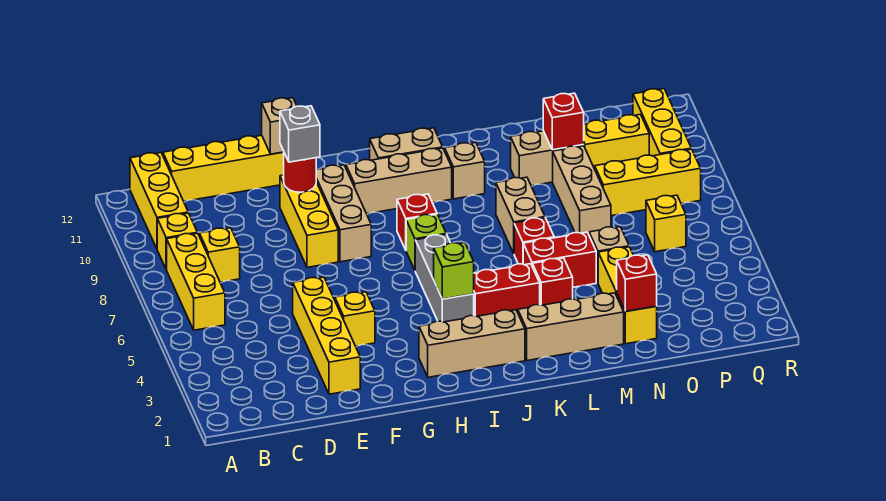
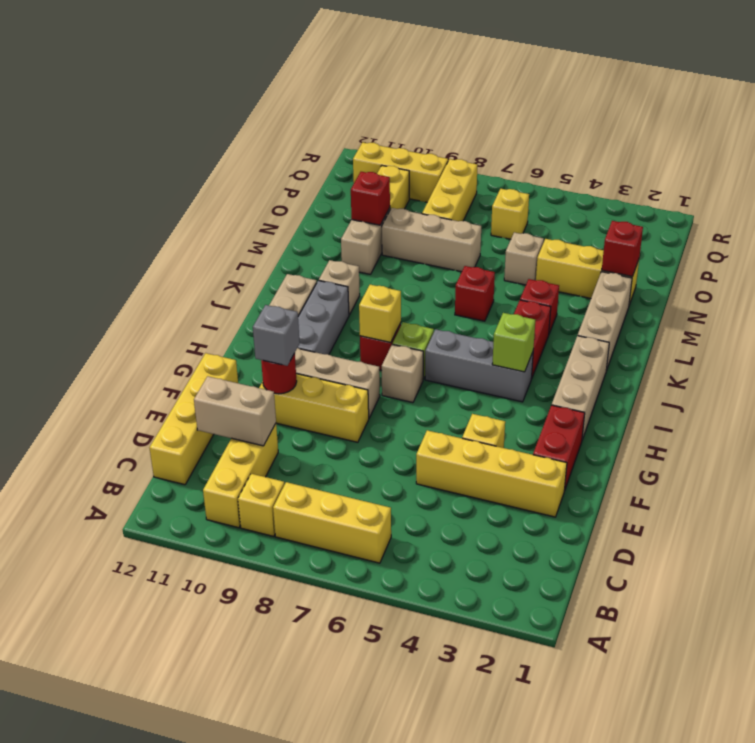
yellow brick B10:B12 level 1 -> yellow brick B10:D10 level 1
yellow brick C8 level 1 -> yellow brick I8 level 2
tan brick F12 level 2 -> tan brick H7 level 1
tan brick H10:J10 level 1 -> grey brick H10:J10 level 1
red brick L5:M5 level 1 -> red brick F2:G2 level 1
tan brick L7:L8 level 1 -> tan brick D10:D11 level 2

